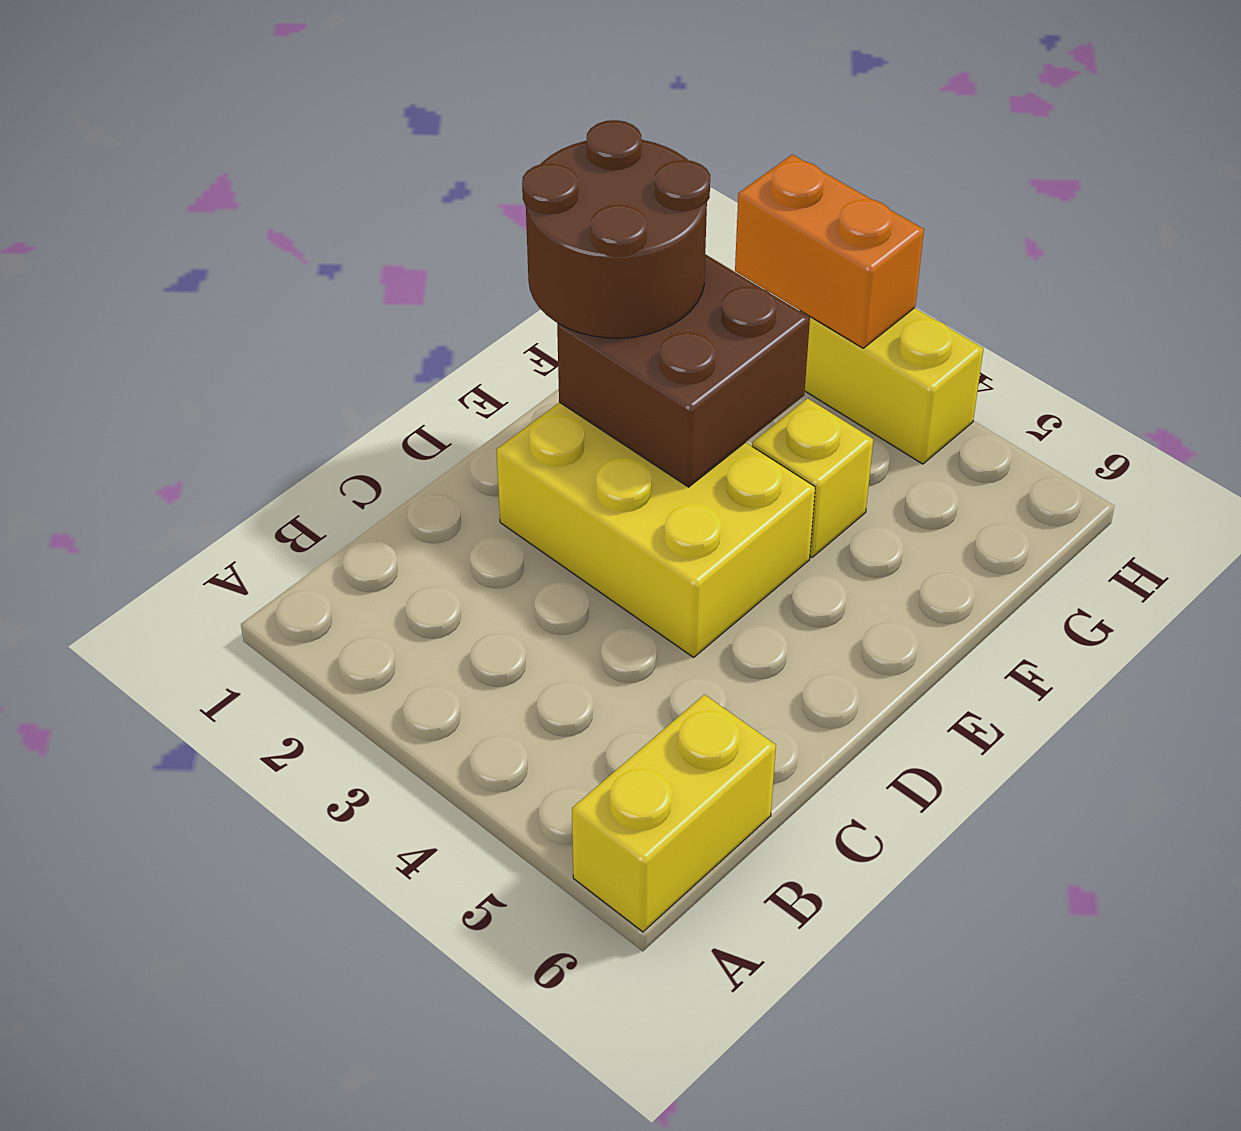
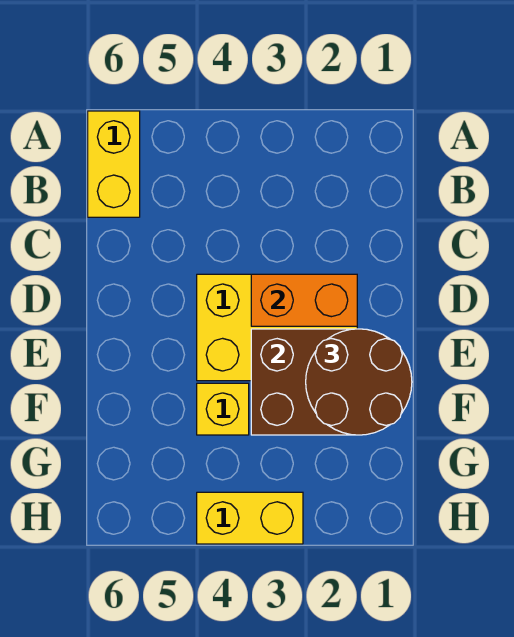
orange brick H2:H3 level 2 -> orange brick D2:D3 level 2

